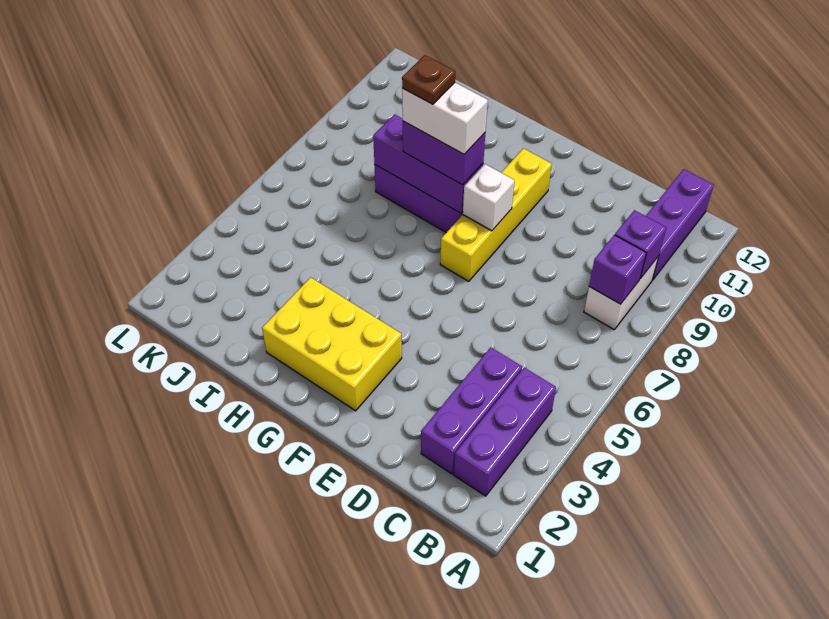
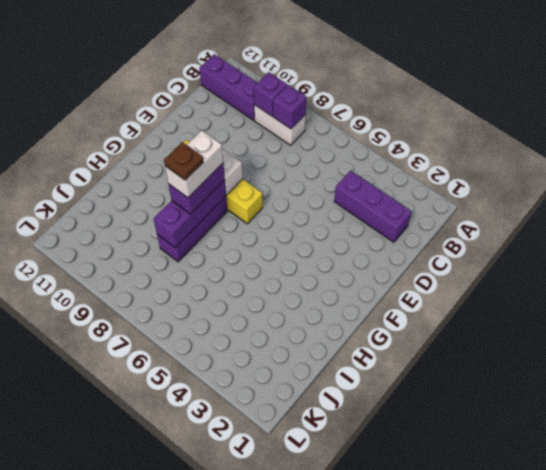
purple brick B2:B4 level 1 -> none
yellow brick F2:H3 level 1 -> none

